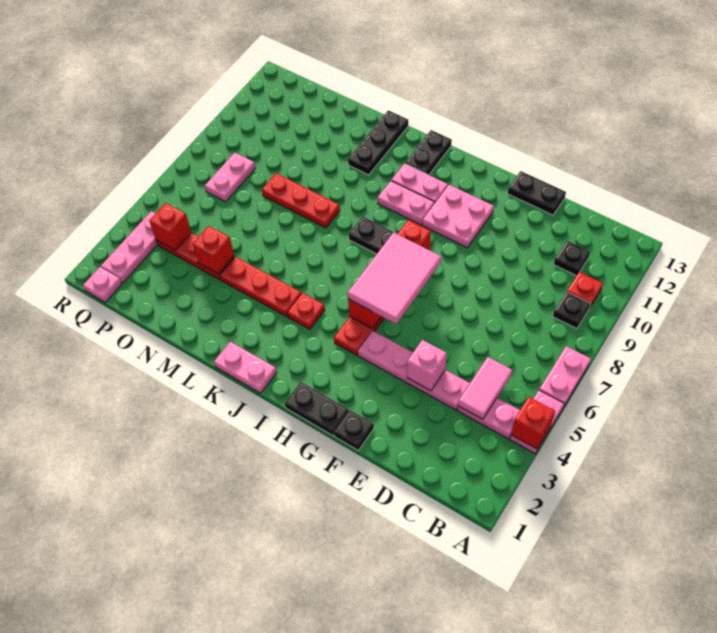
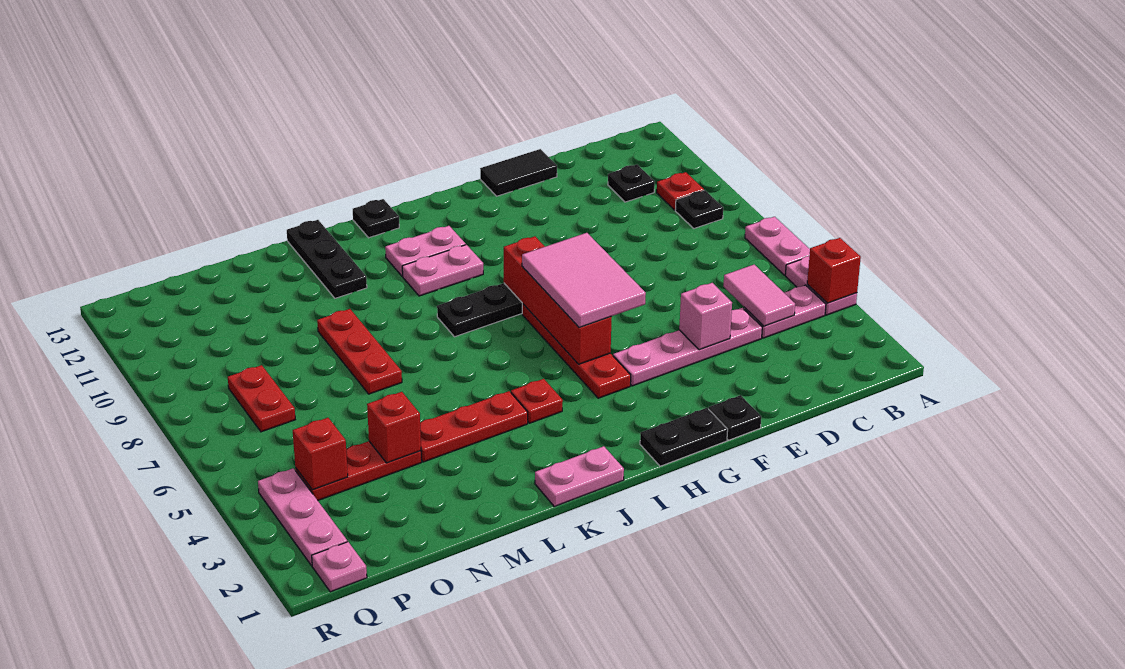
black plate E13:F13 level 1 -> black tile E13:F13 level 1
pink plate G10:H11 level 1 -> none
black plate J12:J13 level 1 -> black plate J13 level 1
red plate L8:N8 level 1 -> red plate M7:M9 level 1
pink plate P7:P8 level 1 -> red plate P7:P8 level 1

